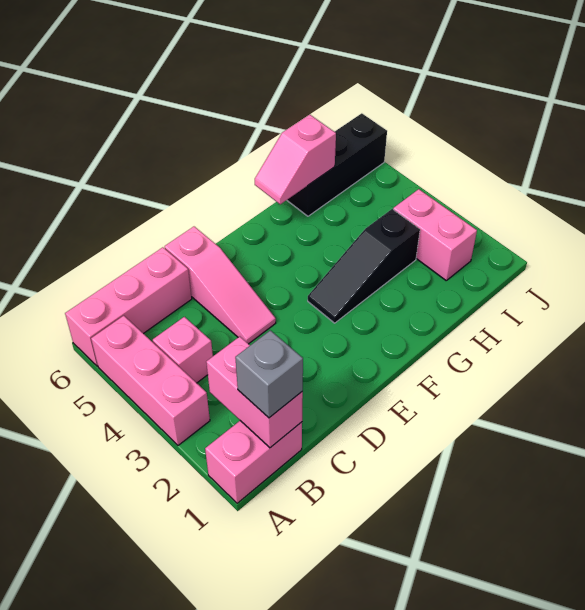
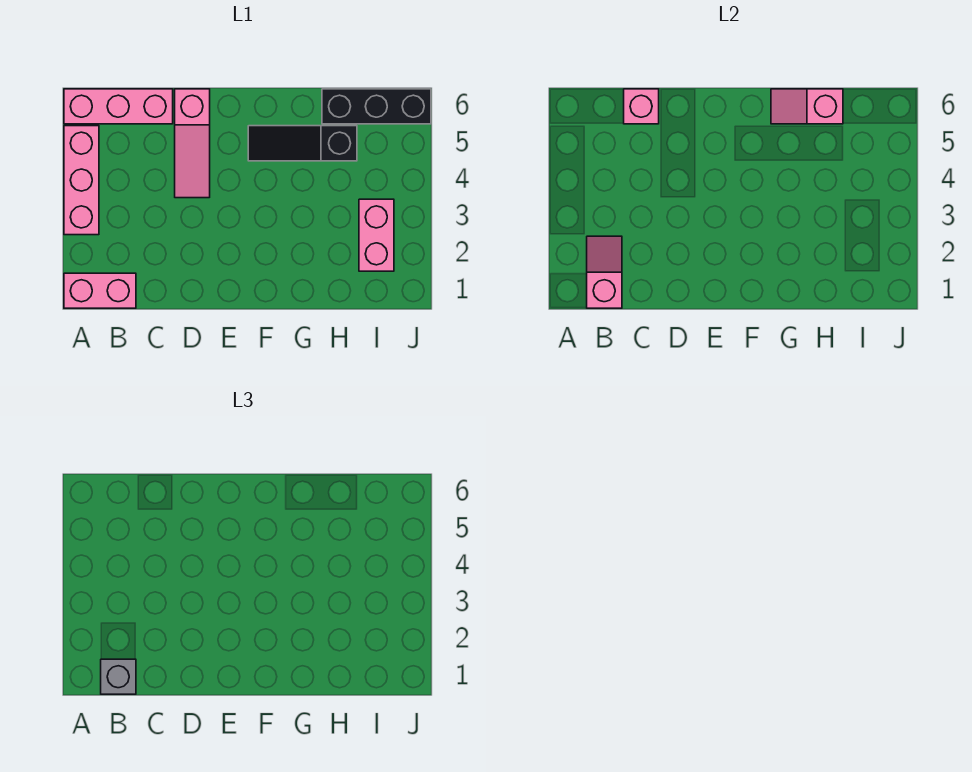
pink brick B1:B2 level 2 -> pink slope B1:B2 level 2 top 1
pink brick B4 level 1 -> pink brick C6 level 2
black slope F3:H3 level 1 top H -> black slope F5:H5 level 1 top H

